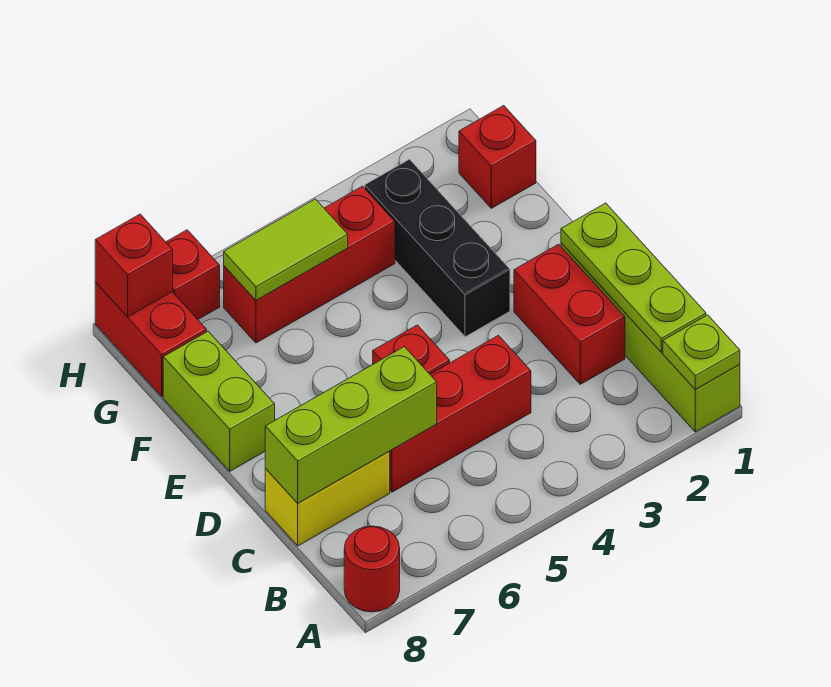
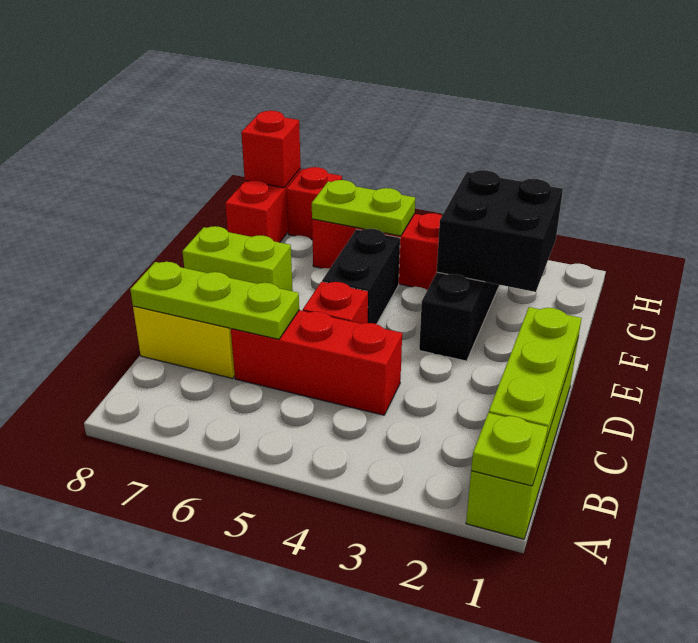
red round brick A8 level 1 -> none
red brick C2:D2 level 1 -> none
lime brick C6:C8 level 2 -> lime plate C6:C8 level 2
none -> black brick E5:F5 level 1
lime brick E8:F8 level 1 -> lime brick E7:E8 level 1
none -> black brick F2:G3 level 2
red brick G1 level 1 -> none
lime tile G5:G6 level 2 -> lime plate G5:G6 level 2

